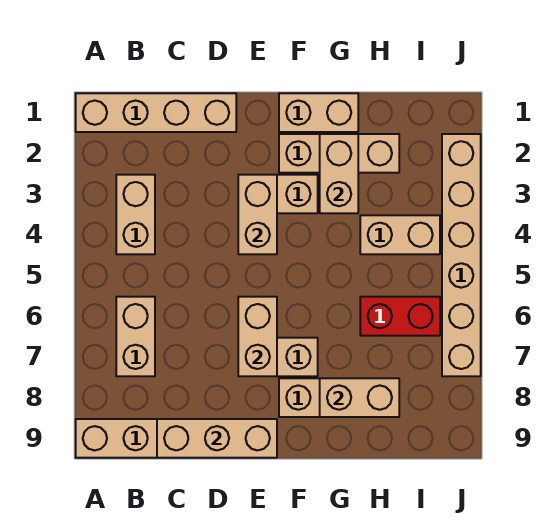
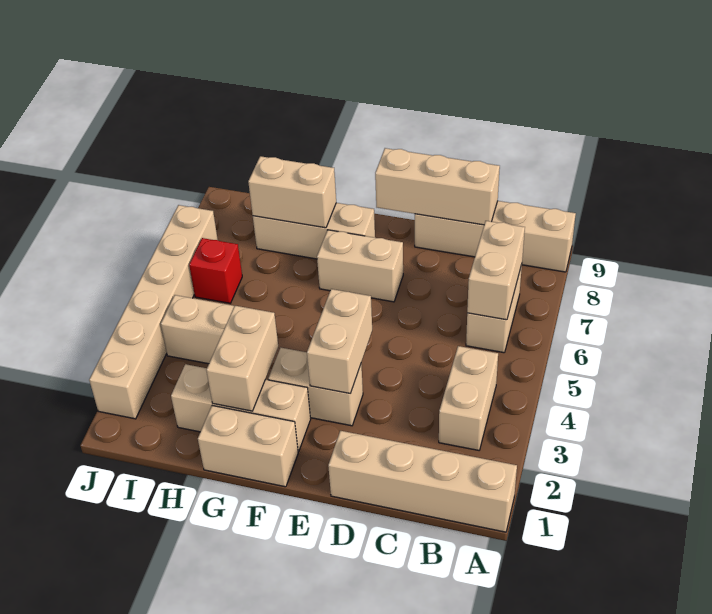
tan brick E6:E7 level 2 -> tan brick B6:B7 level 2
red brick H6:I6 level 1 -> red brick I6 level 1

